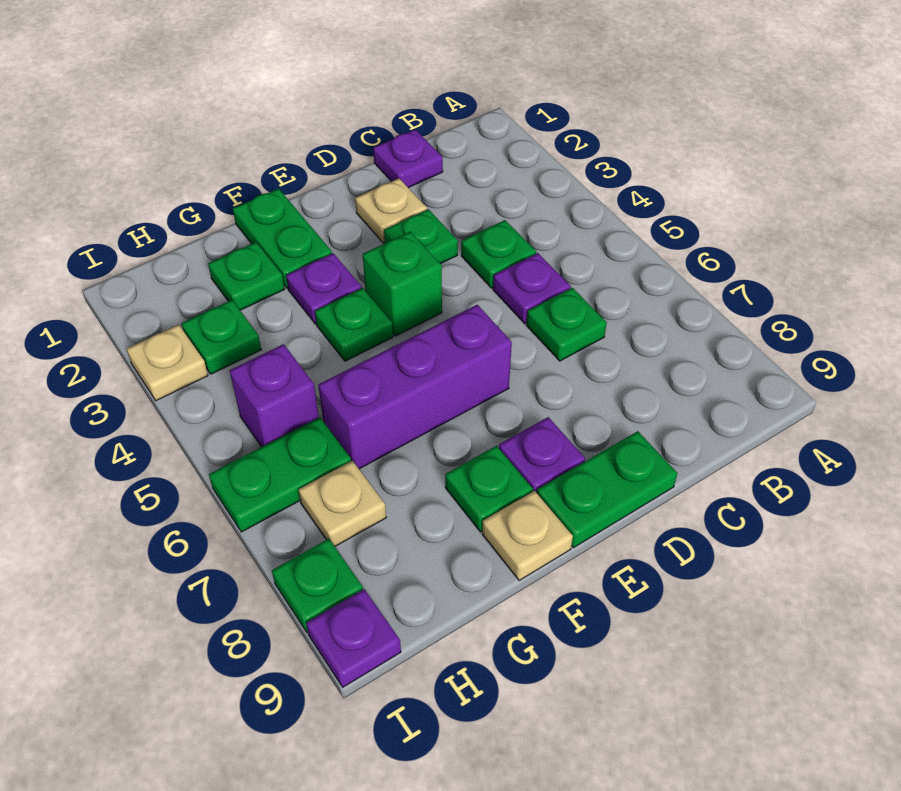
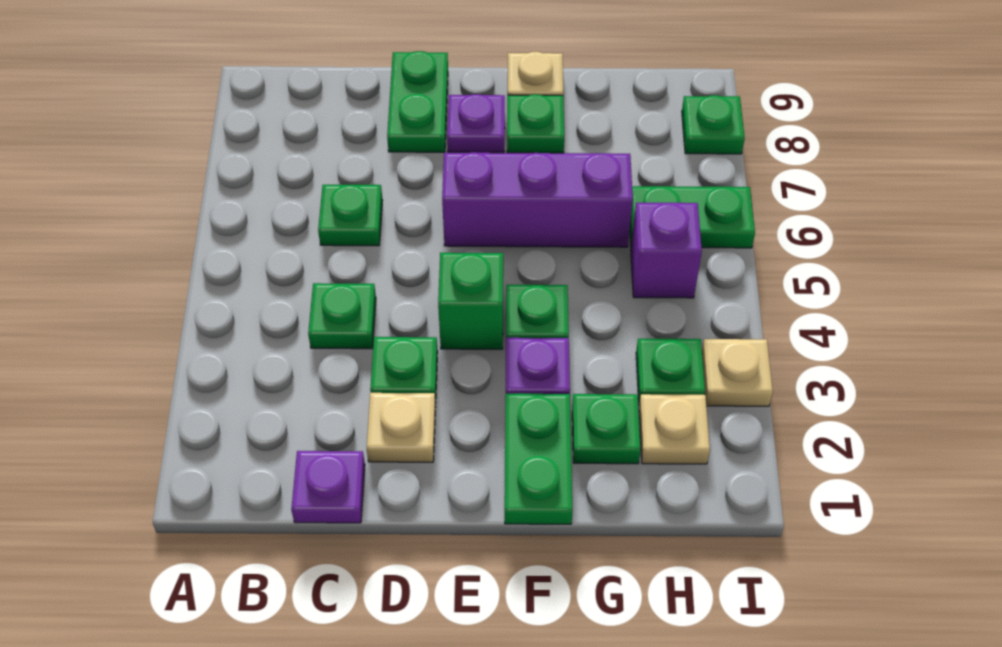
purple plate C5 level 1 -> none
green plate D9:E9 level 1 -> green plate D8:D9 level 1
tan plate H7 level 1 -> tan plate H2 level 1
purple plate I9 level 1 -> none

